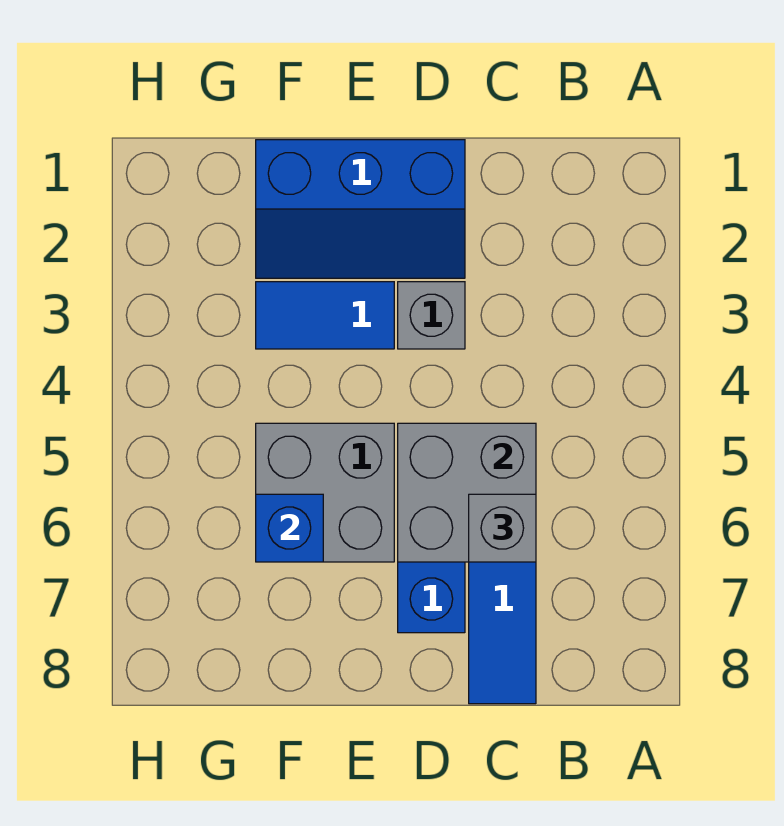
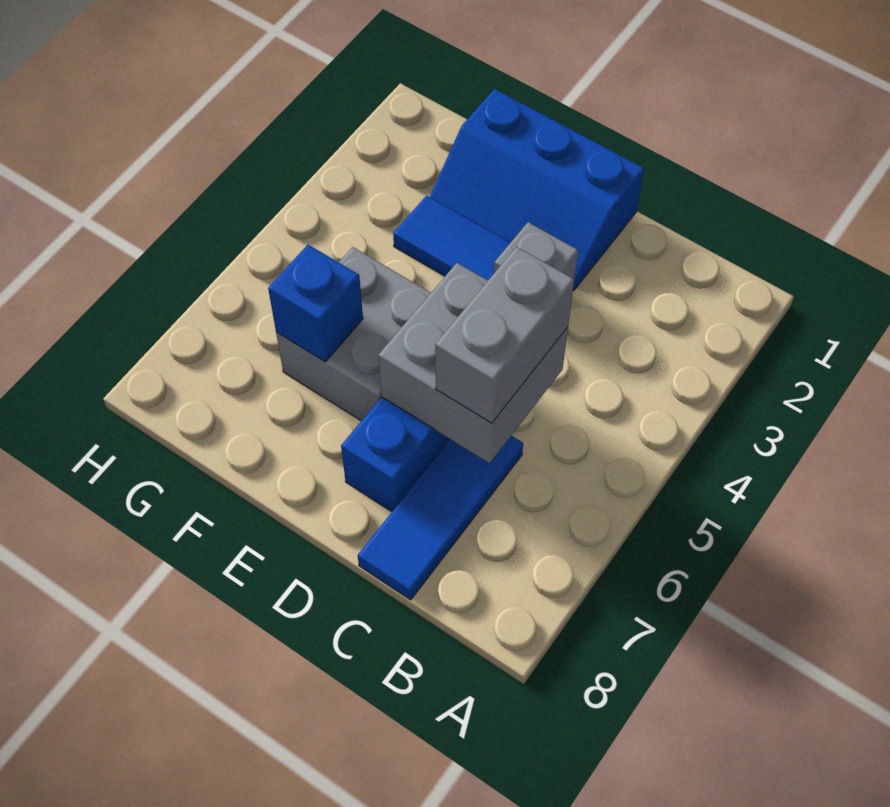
grey brick C6 level 3 -> grey brick C5:C6 level 3

